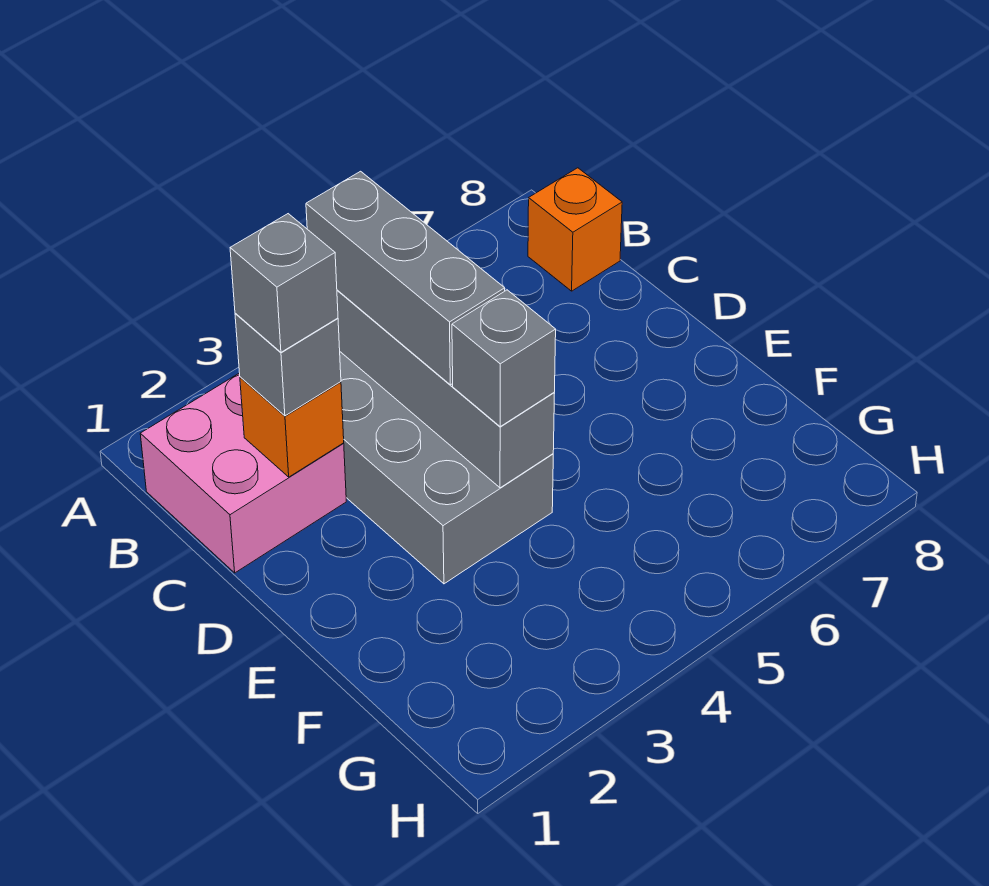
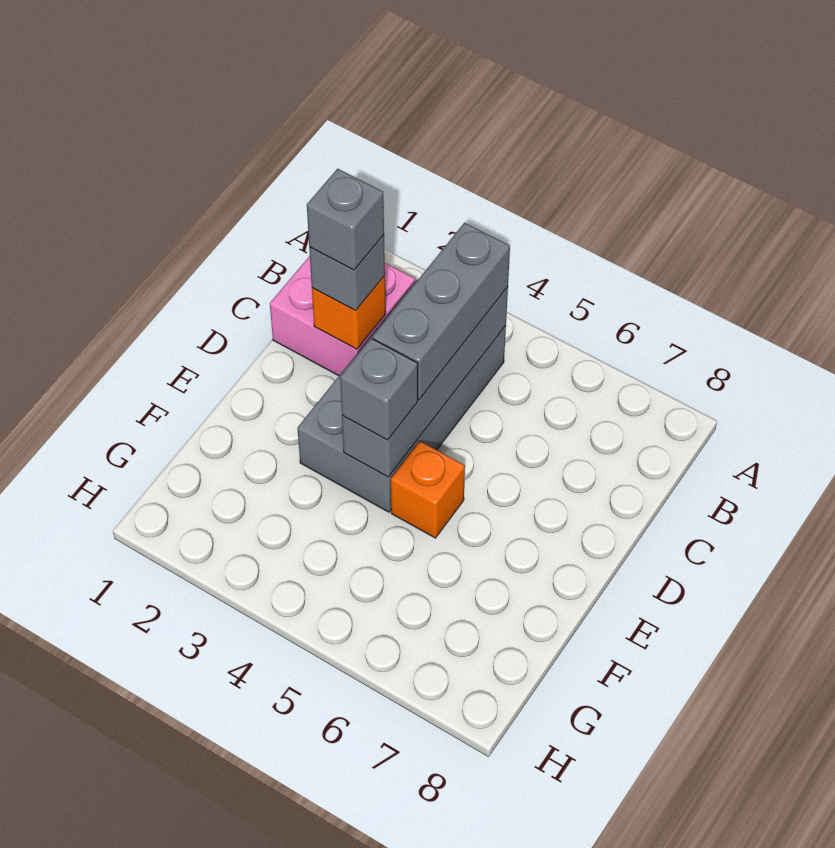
orange brick B8 level 1 -> orange brick E5 level 1

